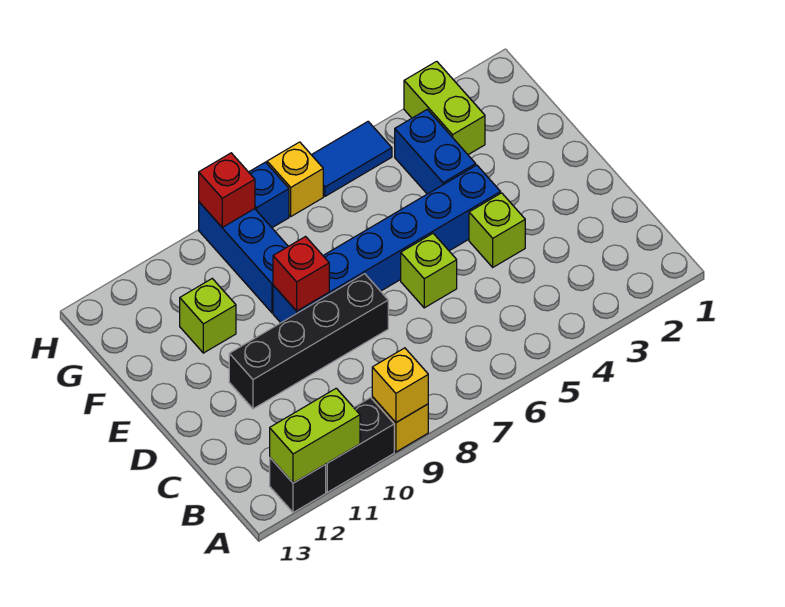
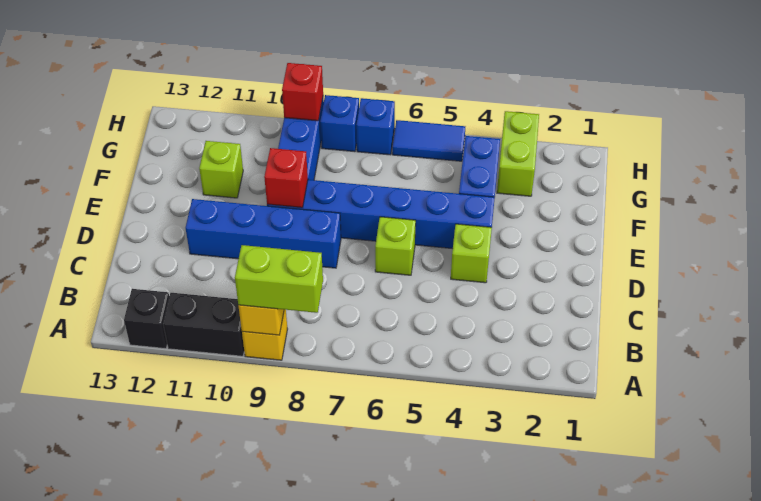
lime brick A11:A12 level 2 -> lime brick A8:A9 level 3
black brick D8:D11 level 1 -> blue brick D8:D11 level 1
yellow brick H7 level 1 -> blue brick H7 level 1

